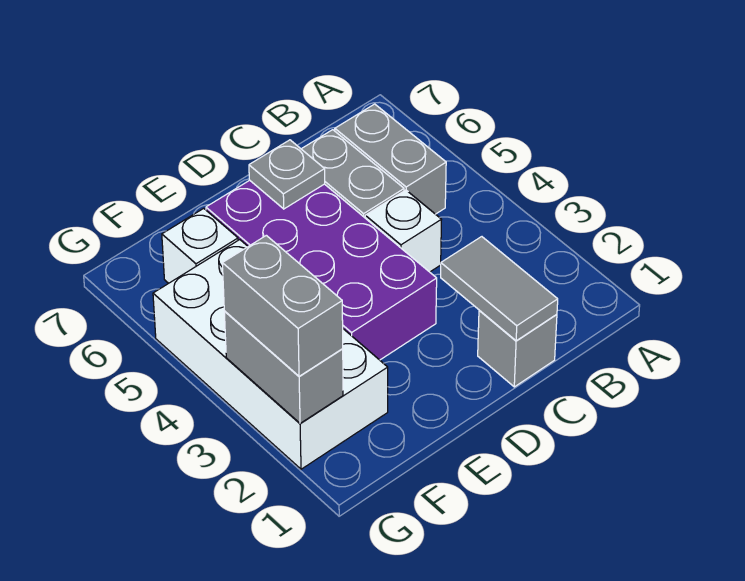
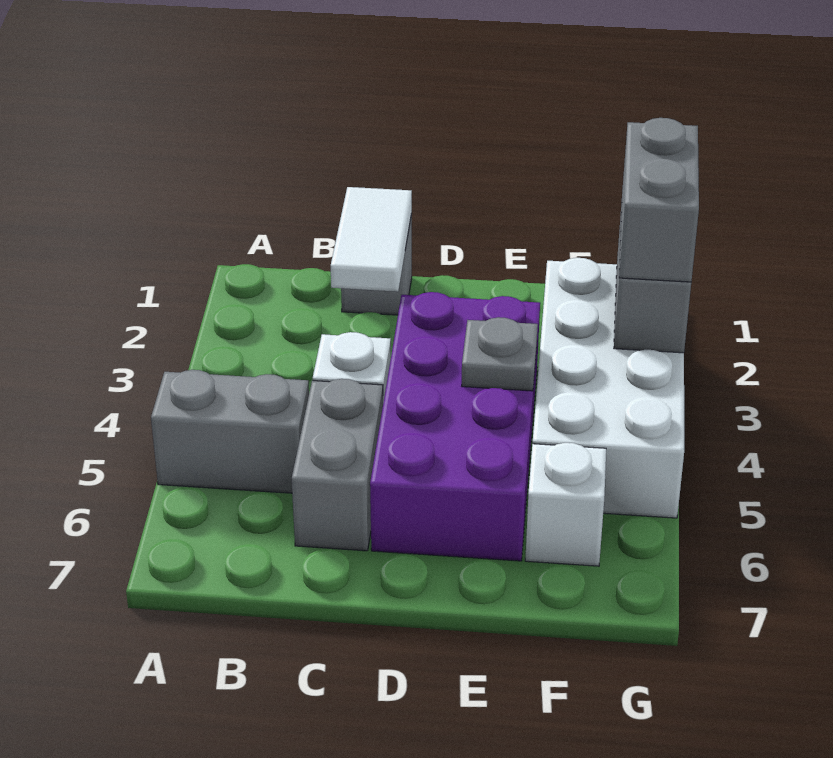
grey brick B5:B6 level 1 -> grey brick A5:B5 level 1
grey tile C1:C2 level 2 -> white tile C1:C2 level 2
grey plate D6 level 2 -> grey plate E4 level 2

